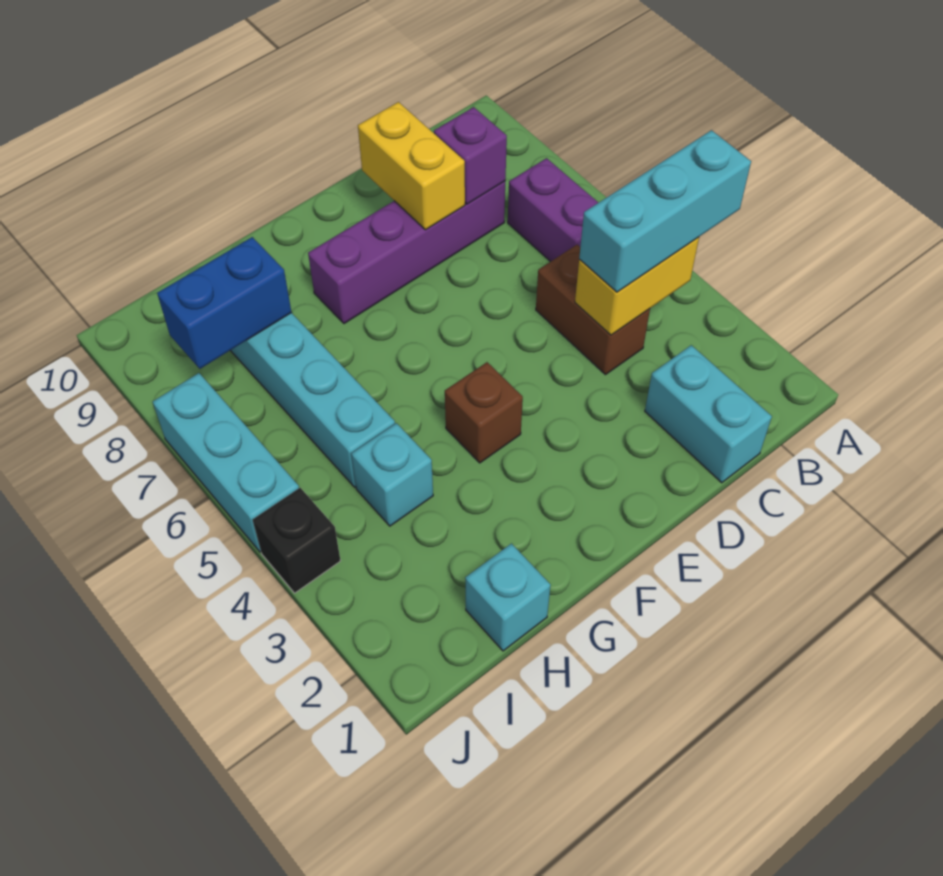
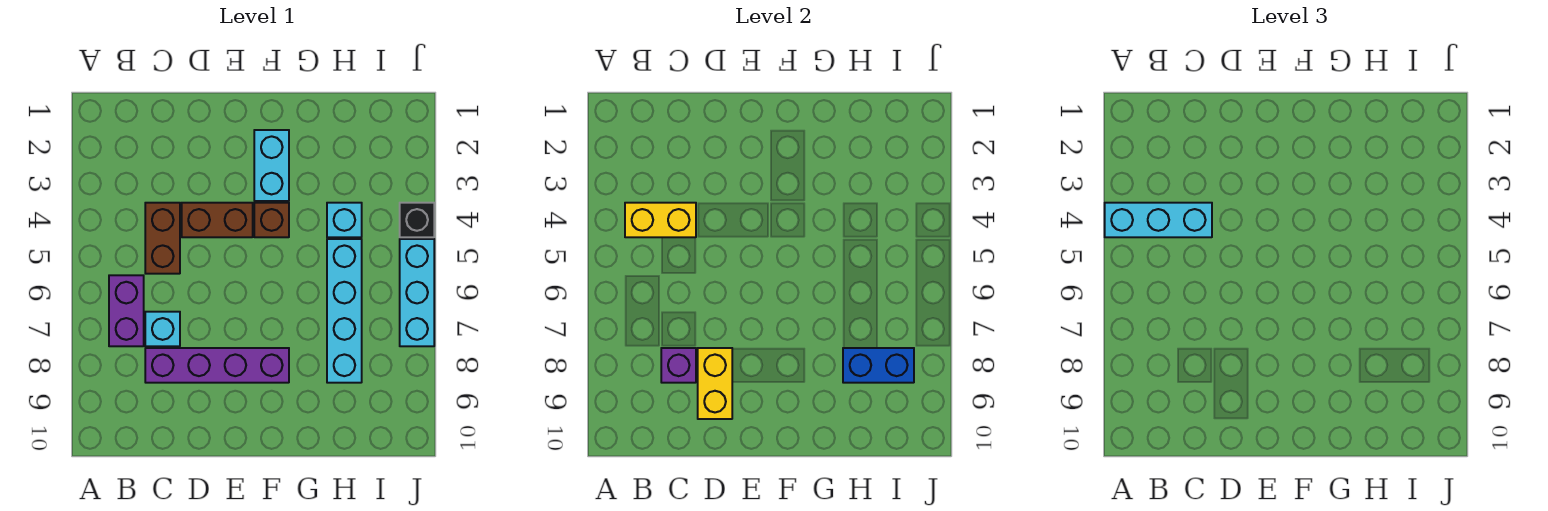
cyan brick C1:C2 level 1 -> cyan brick F2:F3 level 1
none -> brown brick D4:E4 level 1
cyan brick H1 level 1 -> cyan brick C7 level 1

